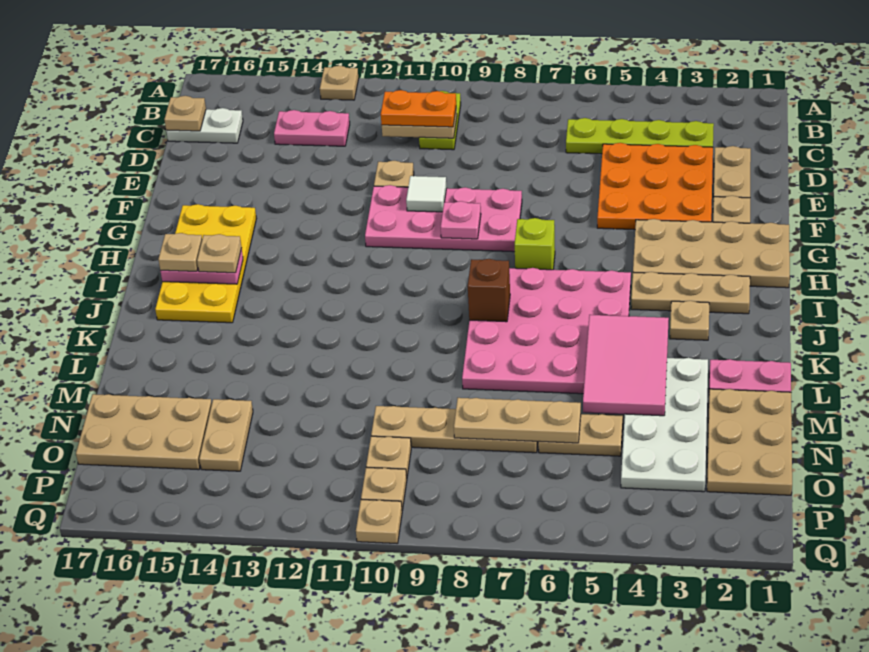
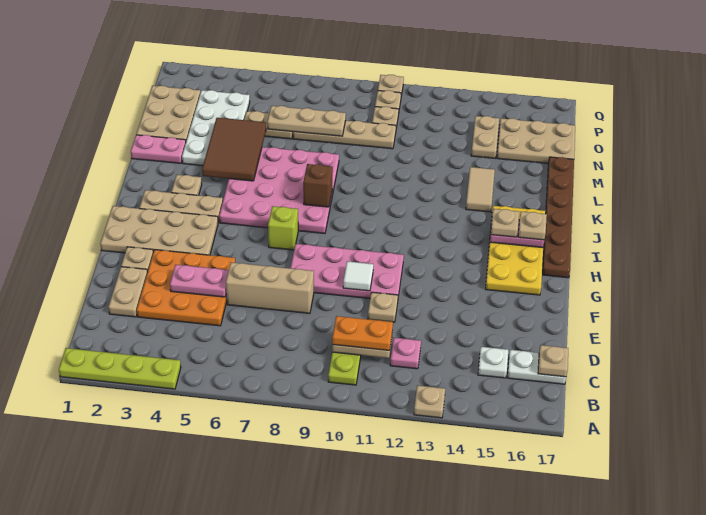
lime plate C3:C6 level 1 -> lime plate A1:A4 level 1
pink plate C13:C14 level 1 -> pink plate E4:E5 level 2
none -> white plate C15 level 1
none -> tan brick E6:E8 level 1
pink plate G9 level 2 -> pink plate C12 level 1
none -> brown plate H17:M17 level 1
pink tile K4:M5 level 2 -> brown tile K4:M5 level 2
none -> tan tile K14:L14 level 1

